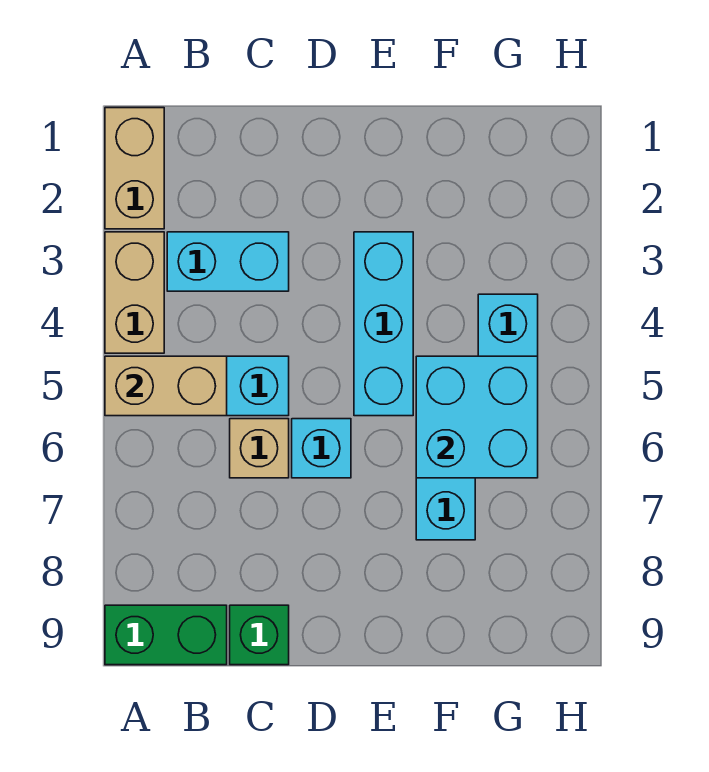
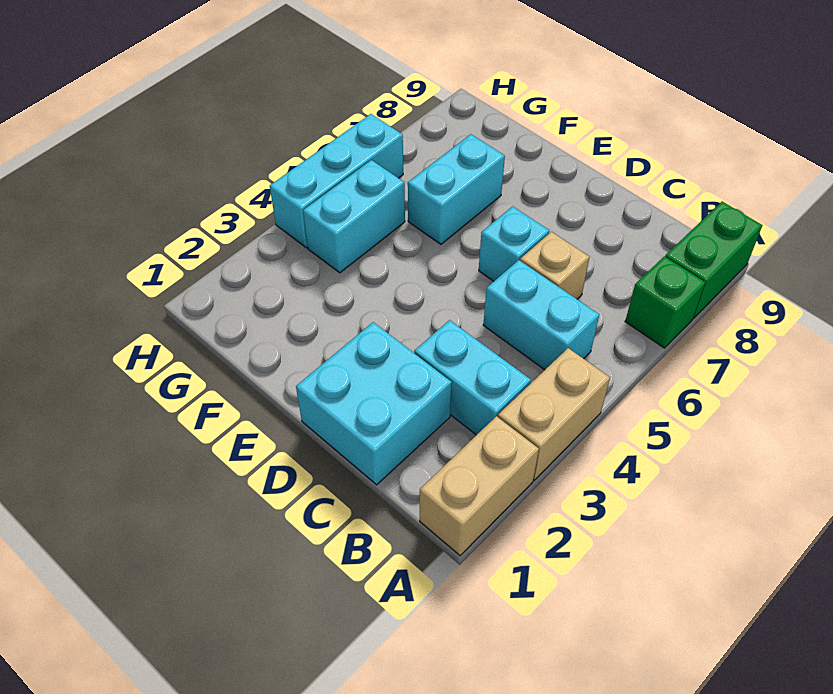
tan brick A5:B5 level 2 -> none
green brick A9:B9 level 1 -> green brick A8:A9 level 1
green brick C9 level 1 -> green brick A7 level 1
cyan brick E3:E5 level 1 -> cyan brick H4:H6 level 1
cyan brick F5:G6 level 2 -> cyan brick C1:D2 level 1

